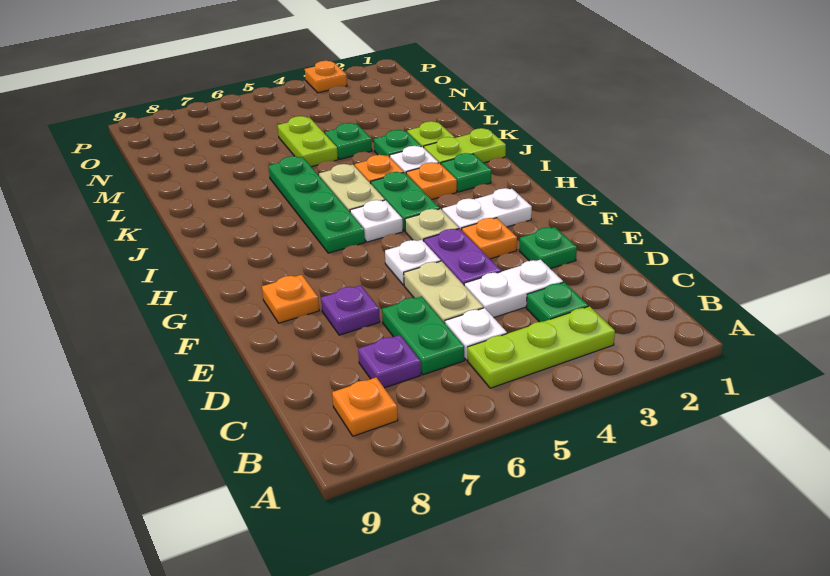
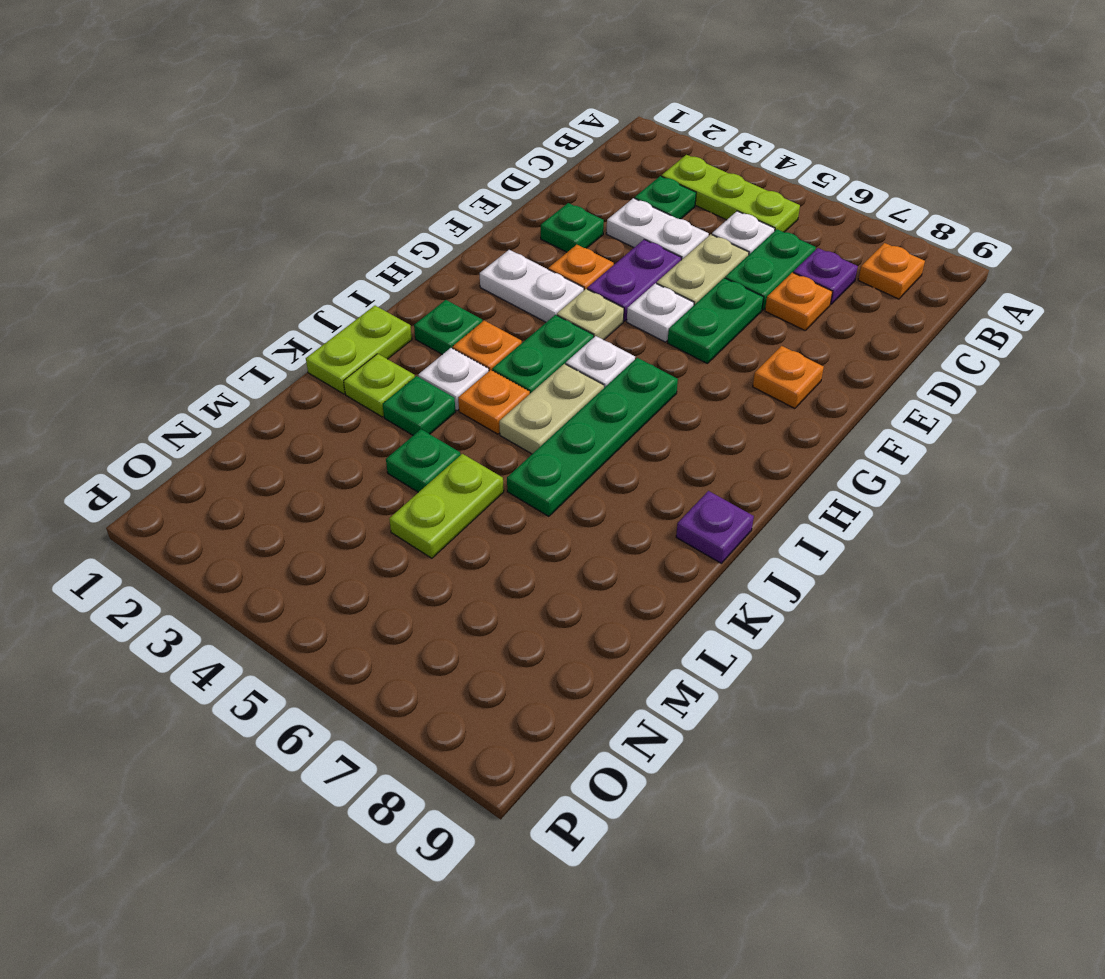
none -> green plate E6:F6 level 1
purple plate E7 level 1 -> purple plate J9 level 1
lime plate J1:J2 level 1 -> lime plate J1:K1 level 1
orange plate P3 level 1 -> orange plate D7 level 1

